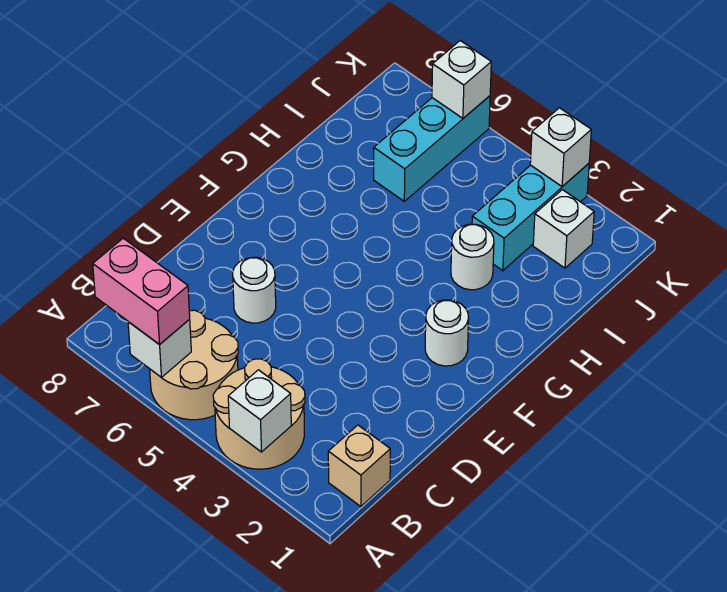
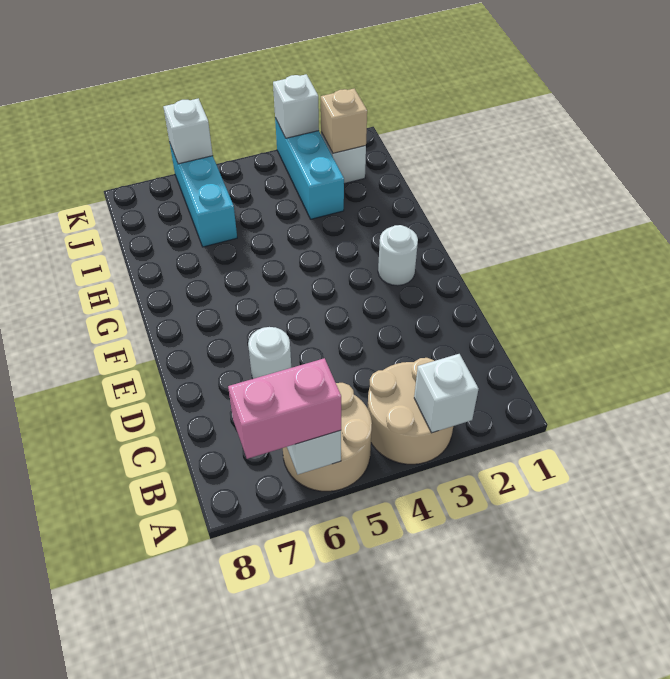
tan brick B1 level 1 -> tan brick J2 level 2
white round brick H3 level 1 -> none

